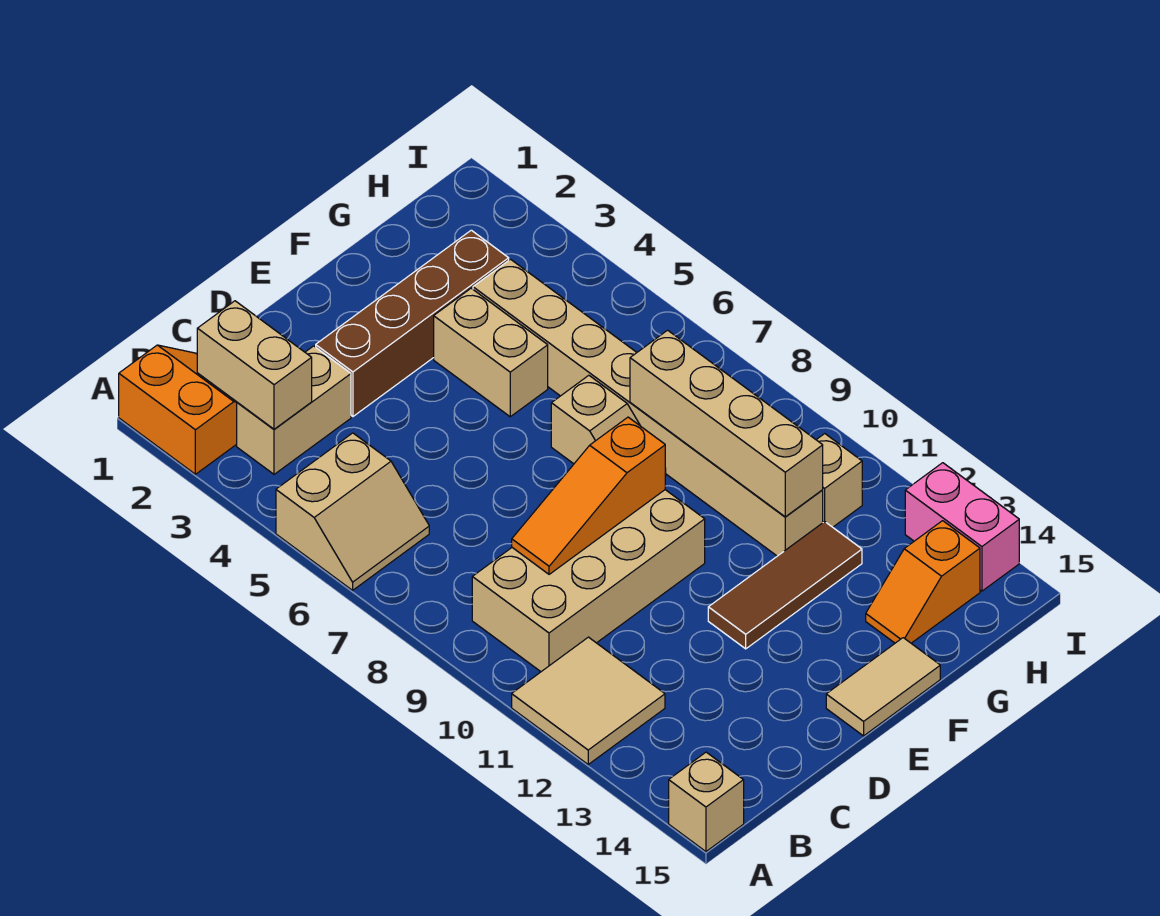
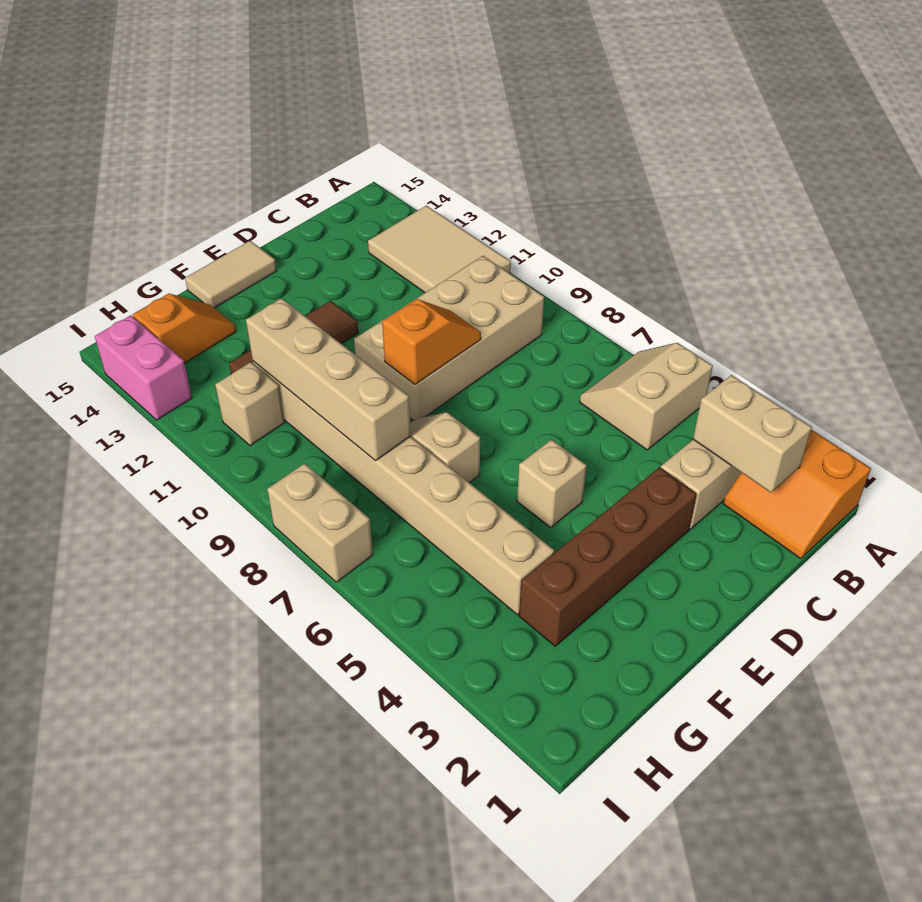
tan tile A11:B12 level 1 -> tan tile A11:B13 level 1
tan brick A15 level 1 -> tan brick E5 level 1
orange slope C9:E9 level 2 top E -> orange slope D9:E9 level 2 top E
tan brick F4:F5 level 1 -> tan brick I7:I8 level 1

